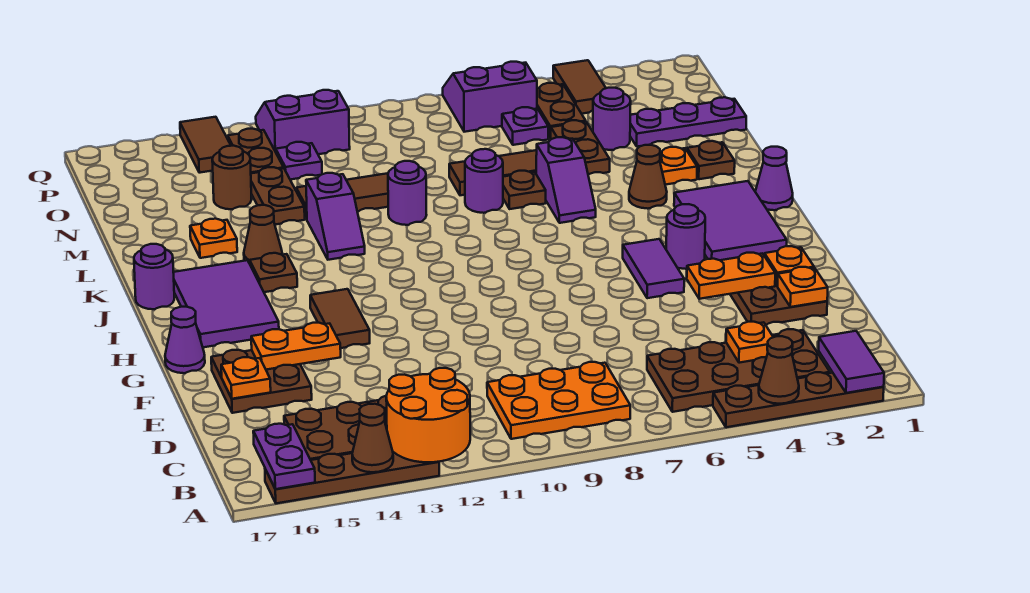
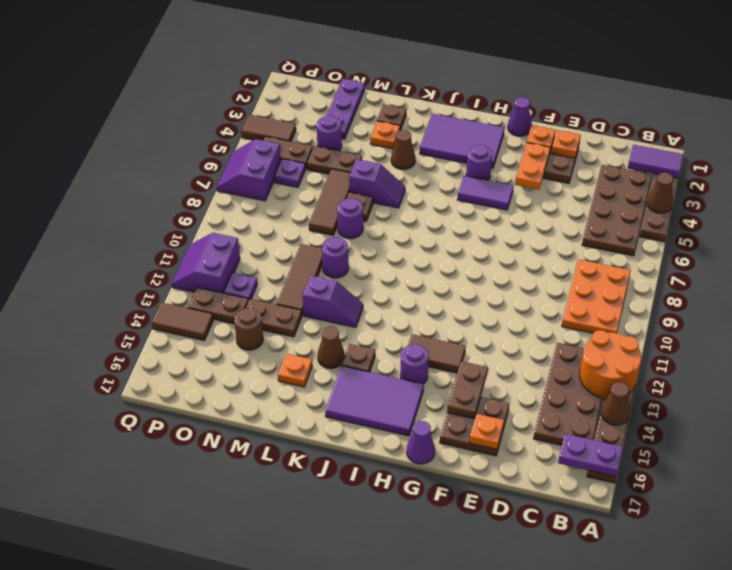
orange plate C4 level 2 -> none
orange plate F14:F15 level 2 -> brown plate F14:F15 level 2
purple cone J1 level 1 -> purple cone G1 level 1
purple round brick J17 level 1 -> purple round brick H14 level 1

